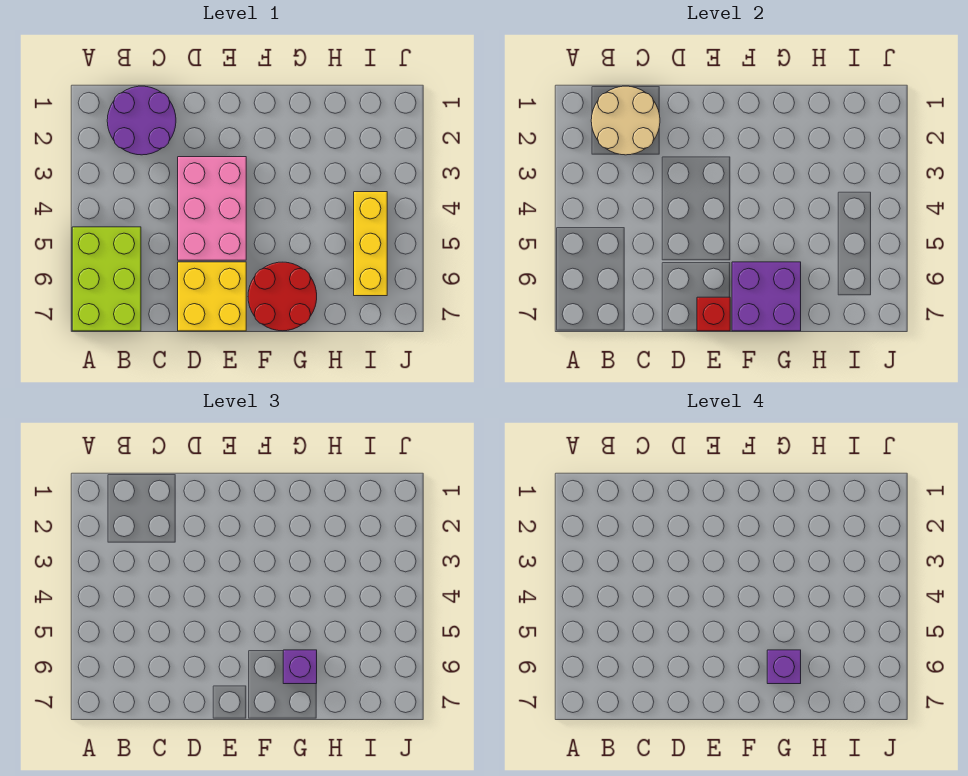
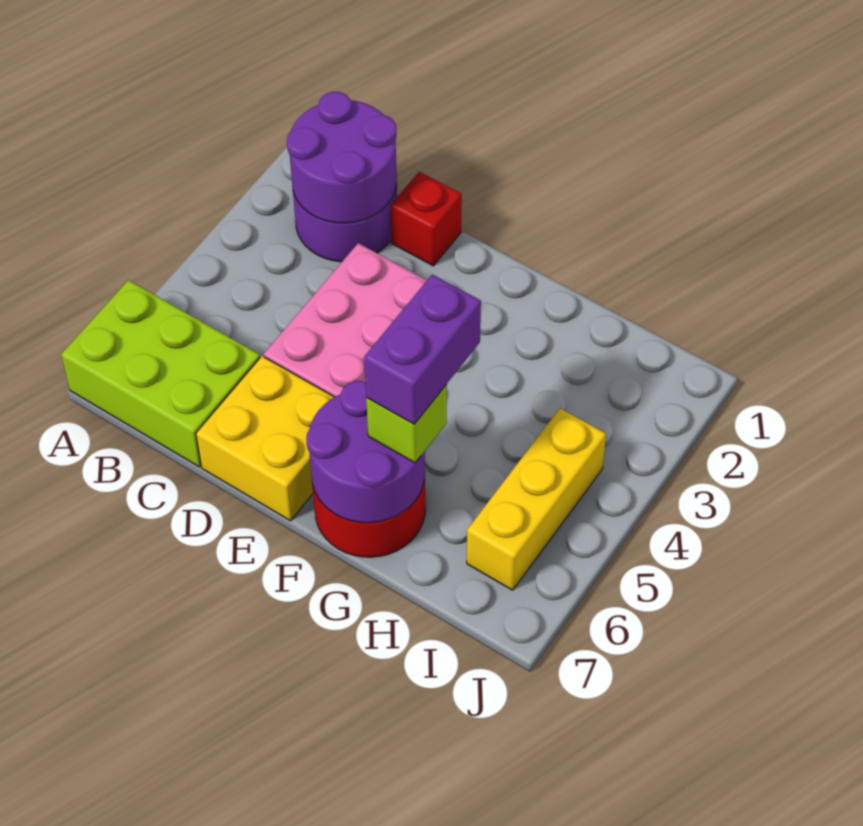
lime brick A5:B7 level 1 -> lime brick A6:C7 level 1
tan round brick B1:C2 level 2 -> purple round brick B1:C2 level 2
red brick E7 level 2 -> red brick D1 level 1
purple brick F6:G7 level 2 -> purple round brick F6:G7 level 2
purple brick G6 level 3 -> lime brick G6 level 3
purple brick G6 level 4 -> purple brick G5:G6 level 4

